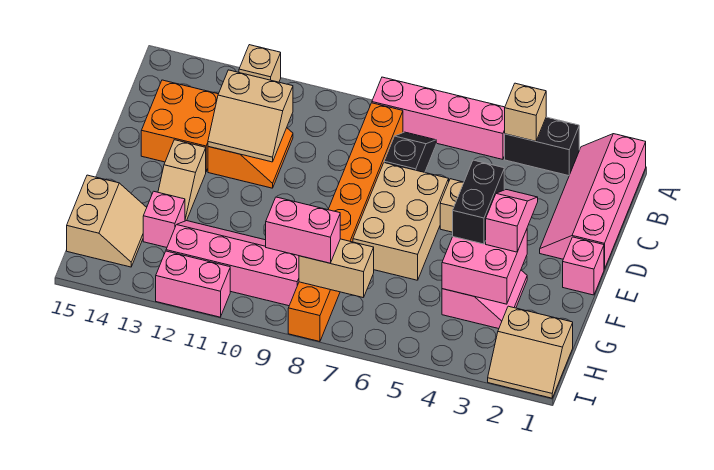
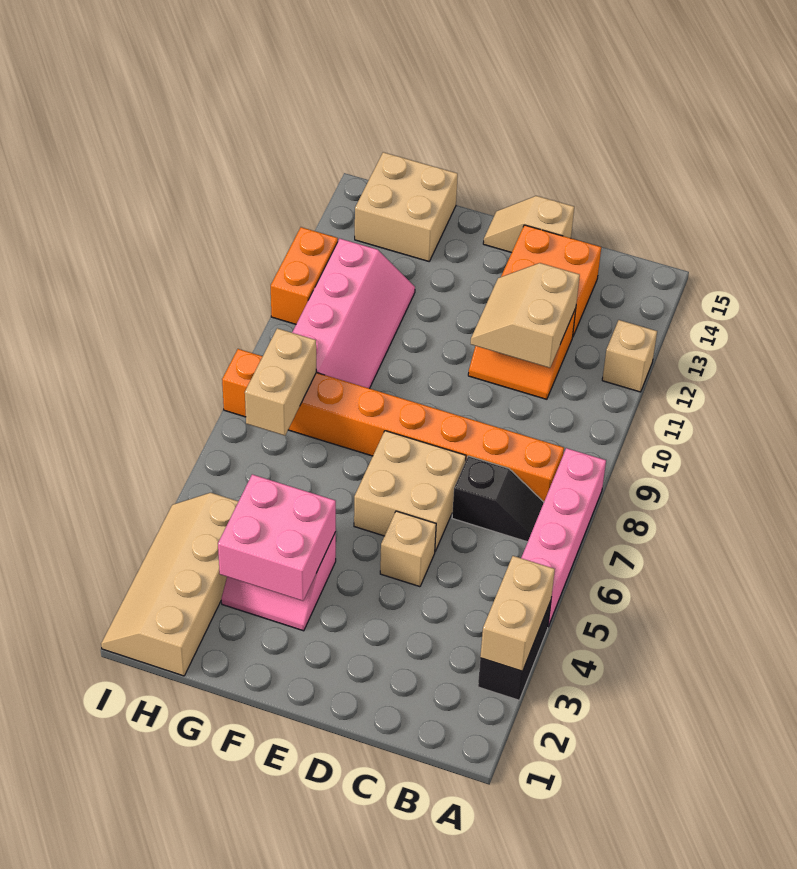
pink slope A1:D2 level 1 top 1 -> none
tan brick A4 level 2 -> tan brick A3:A4 level 2
tan brick D6:F7 level 1 -> tan brick D6:E7 level 1
pink brick E1 level 1 -> none
pink slope E3:F3 level 3 top F -> none
black brick E4:F4 level 3 -> none
tan slope E13:F13 level 1 top E -> tan slope D15:E15 level 1 top D
pink brick G13 level 1 -> none
tan slope G14:H15 level 1 top 15 -> tan brick G14:H15 level 1
tan slope H1:I2 level 1 top H -> tan slope H1:I4 level 1 top H
pink brick H8:H9 level 3 -> none
pink brick I11:I12 level 1 -> orange brick I11:I12 level 1

